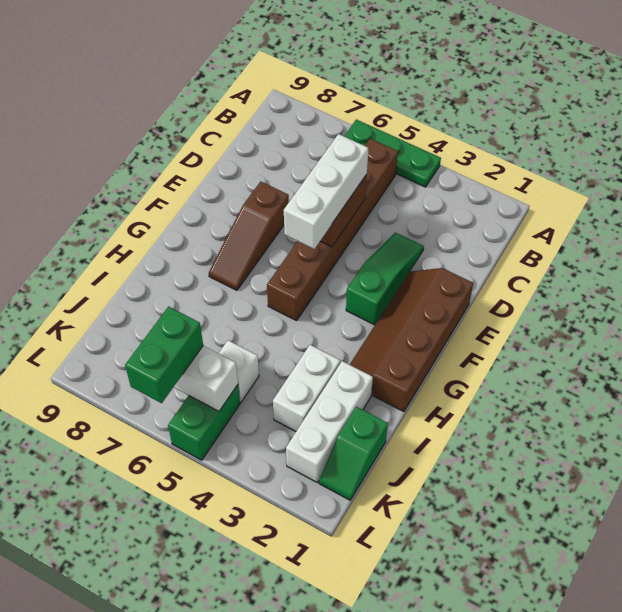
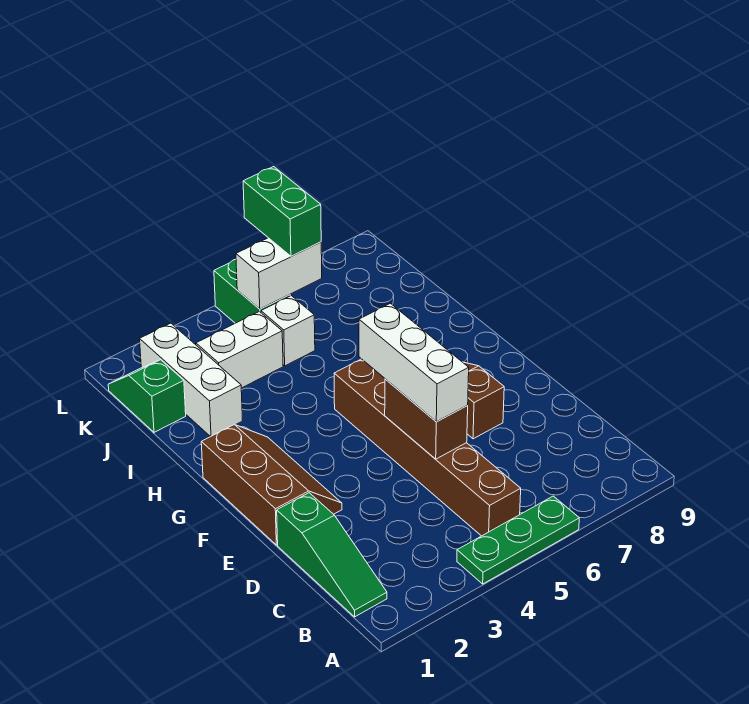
green slope D3:F3 level 1 top F -> green slope B1:D1 level 1 top D
brown slope E1:H2 level 1 top 1 -> brown slope E1:G2 level 1 top 1
white brick I3:J3 level 1 -> white brick J3:J4 level 1

